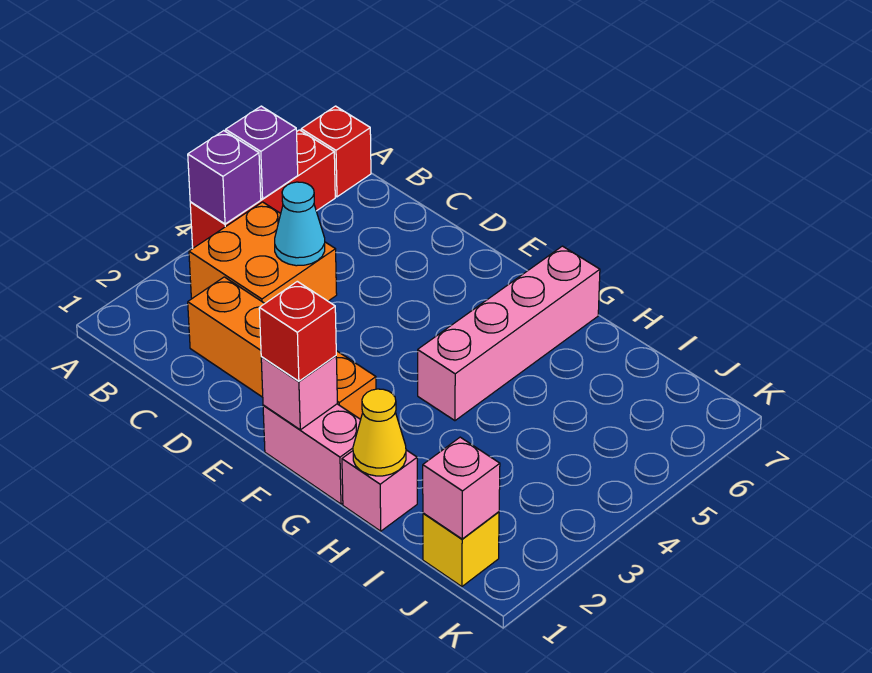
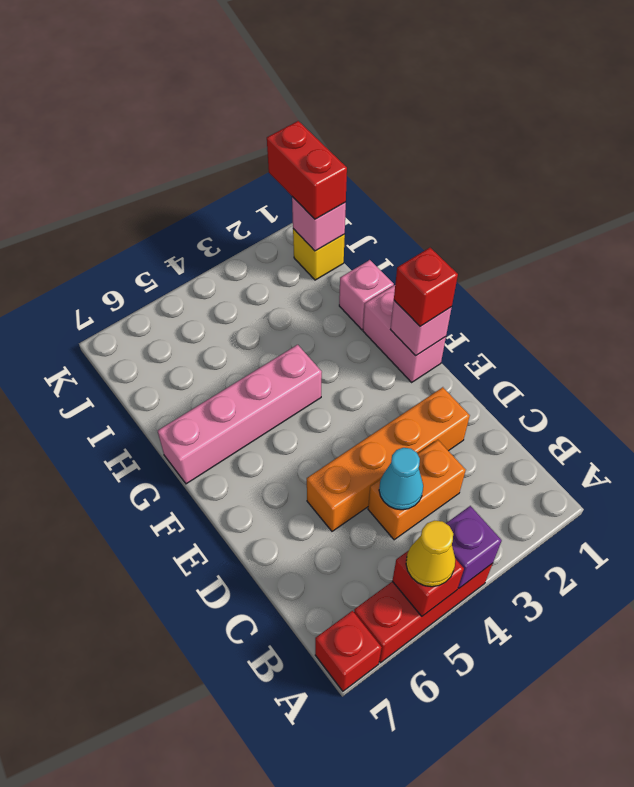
purple brick A5 level 2 -> red brick A5 level 2
orange brick B3:C4 level 1 -> orange brick C3:C4 level 1
orange brick C2:F2 level 1 -> orange brick D2:D5 level 1
yellow cone H1 level 2 -> yellow cone A5 level 3
none -> red brick J1:K1 level 3

